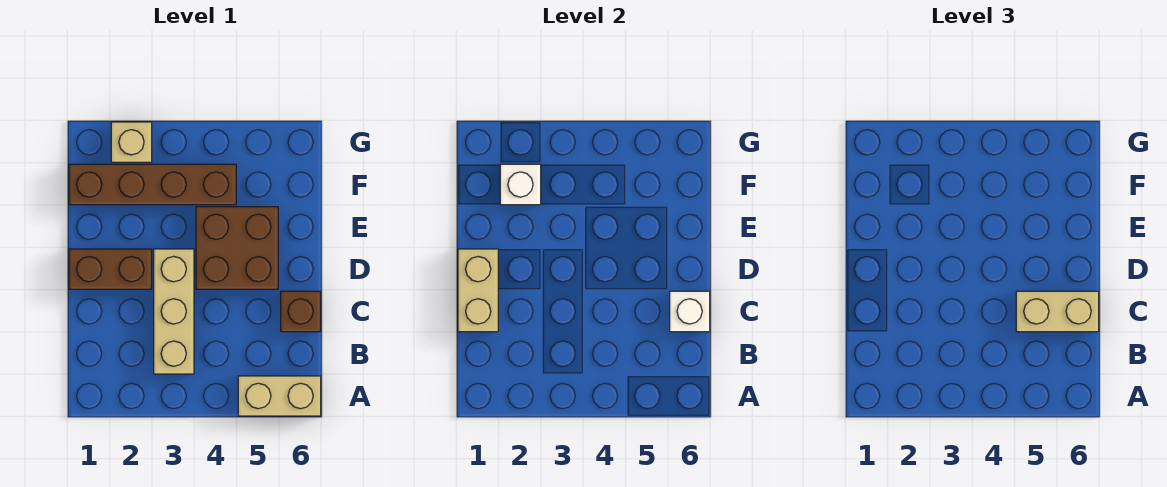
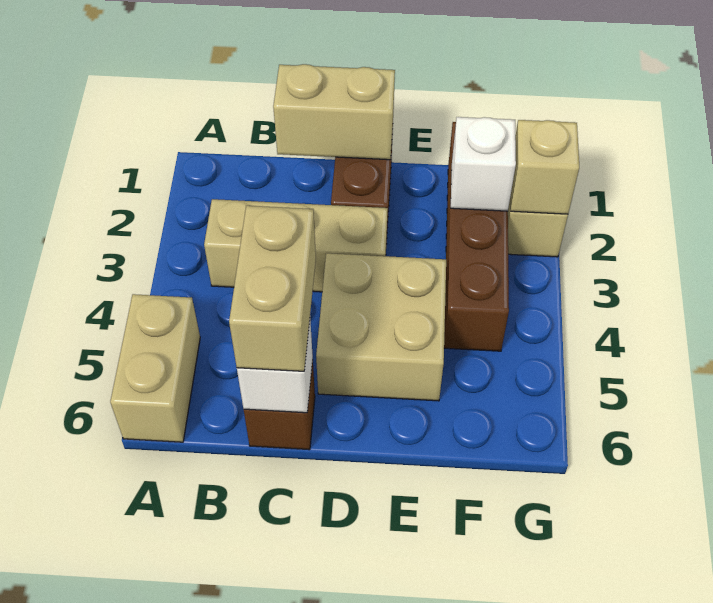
brown brick D4:E5 level 1 -> tan brick D4:E5 level 1
none -> tan brick G2 level 2

